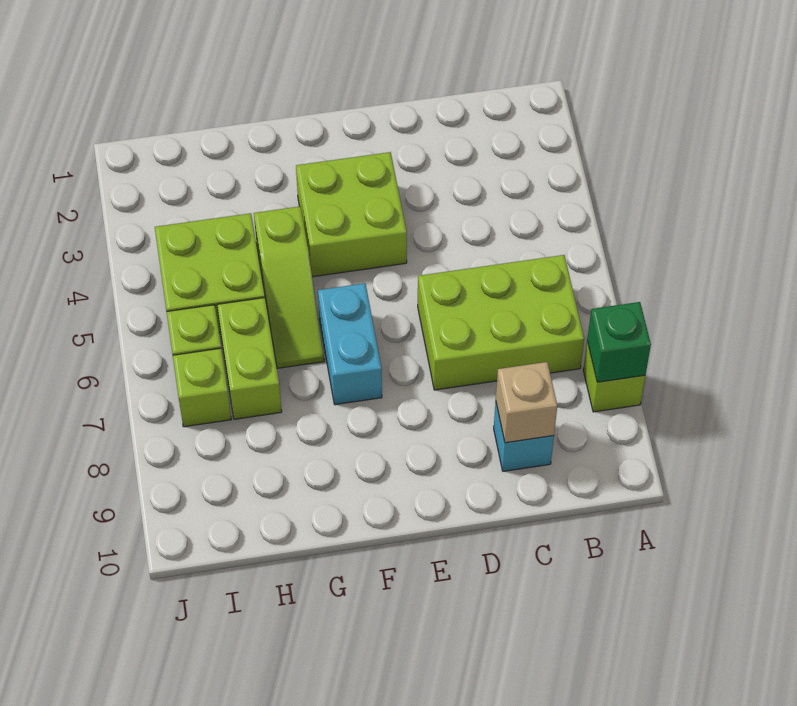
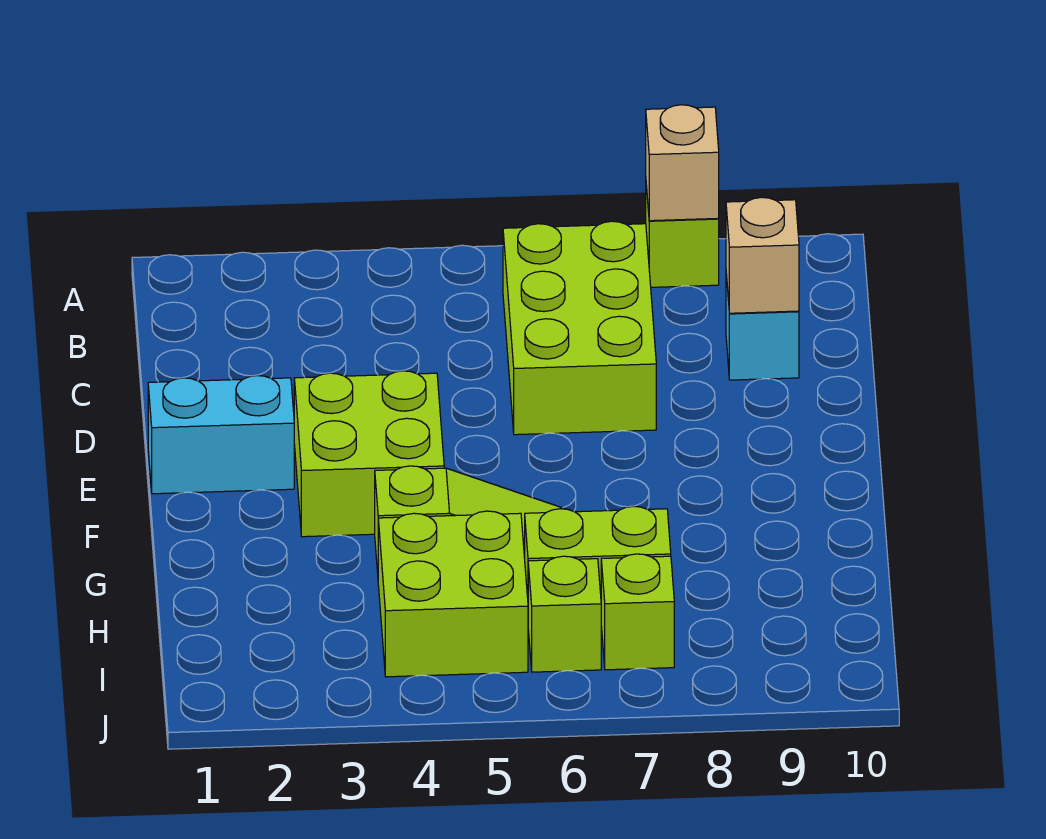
green brick A8 level 2 -> tan brick A8 level 2
cyan brick F6:F7 level 1 -> cyan brick E1:E2 level 1

